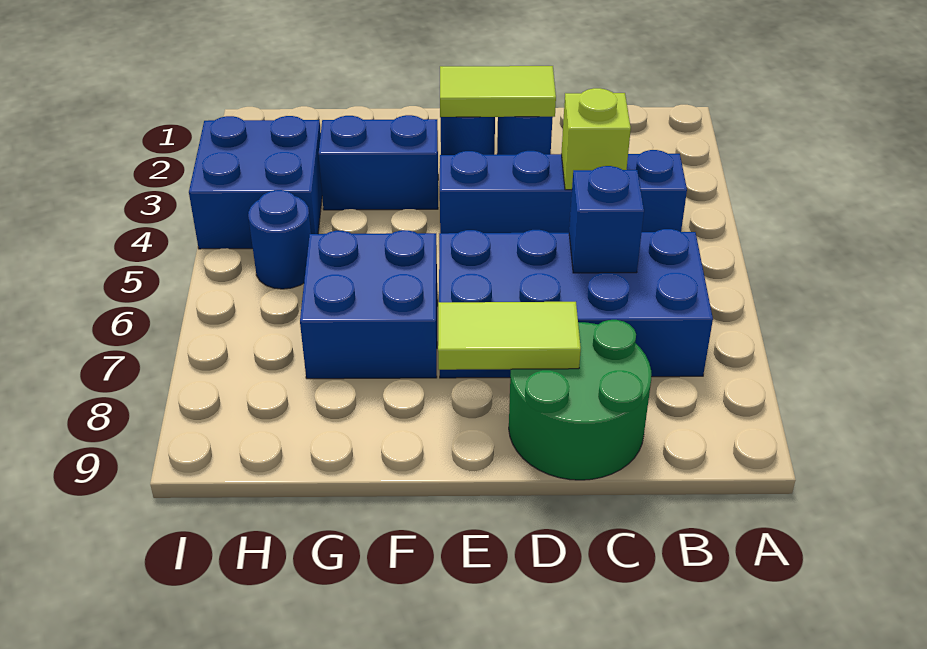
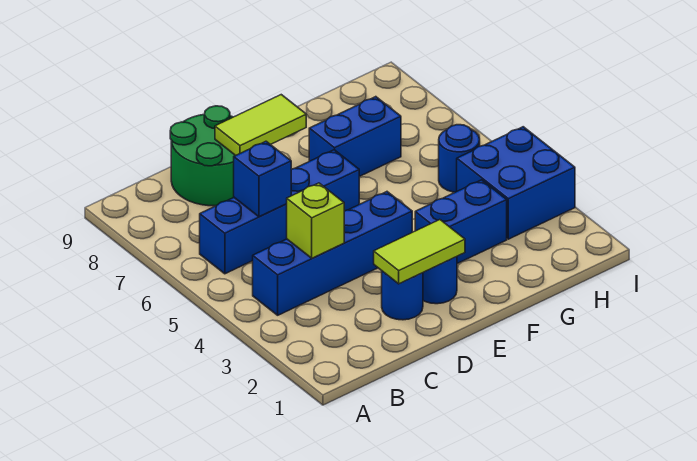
blue brick B6:E7 level 1 -> blue brick B6:E6 level 1
blue brick F6:G7 level 1 -> blue brick F7:G7 level 1

